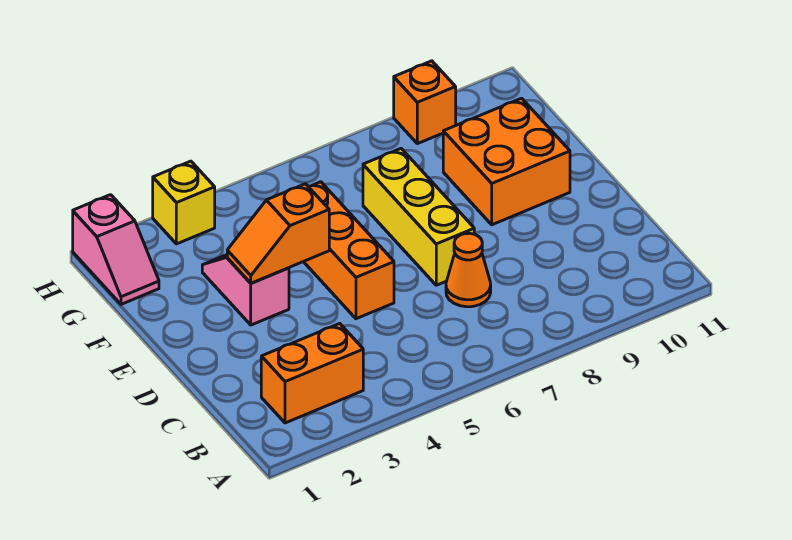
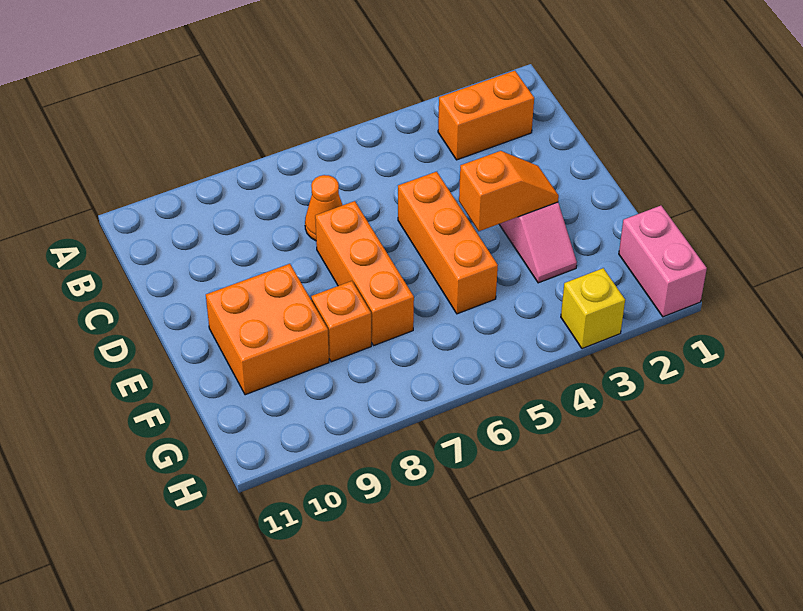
yellow brick D7:F7 level 1 -> orange brick D7:F7 level 1
pink slope G1:H1 level 1 top H -> pink brick G1:H1 level 1
orange brick H9 level 1 -> orange brick F8 level 1

